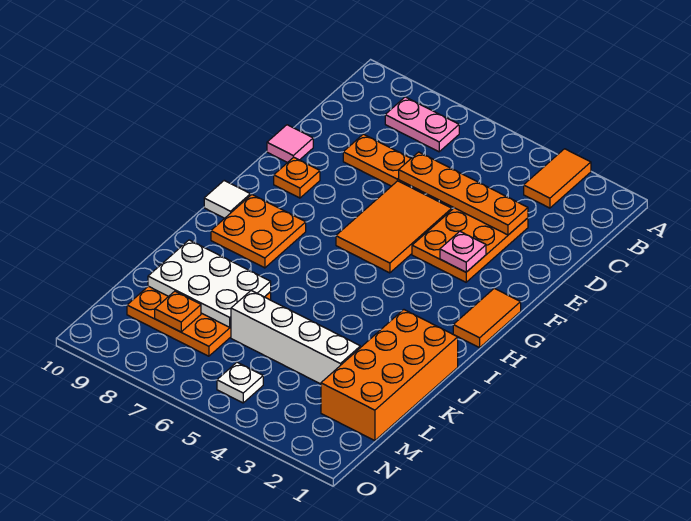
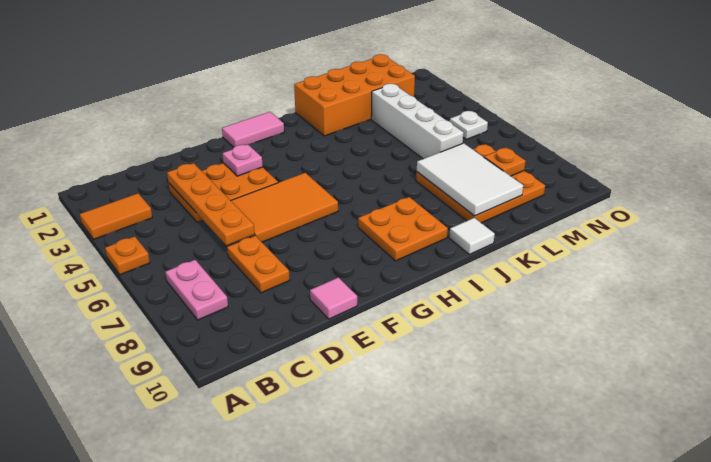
orange plate F9 level 1 -> orange plate A5 level 1
orange tile G1:H1 level 1 -> pink tile G1:H1 level 1
white tile H10 level 1 -> white tile J10 level 1
white plate K7:L9 level 2 -> white tile K7:L9 level 2

